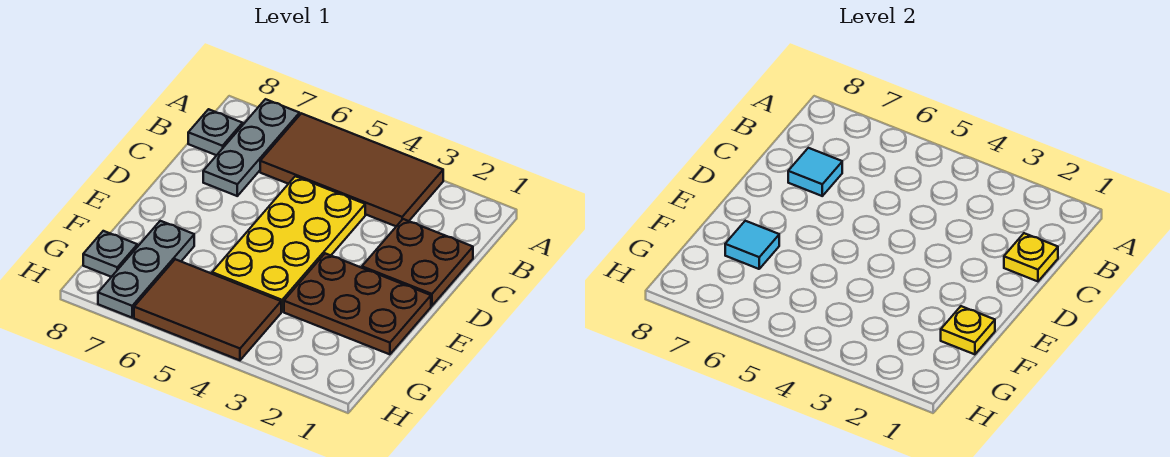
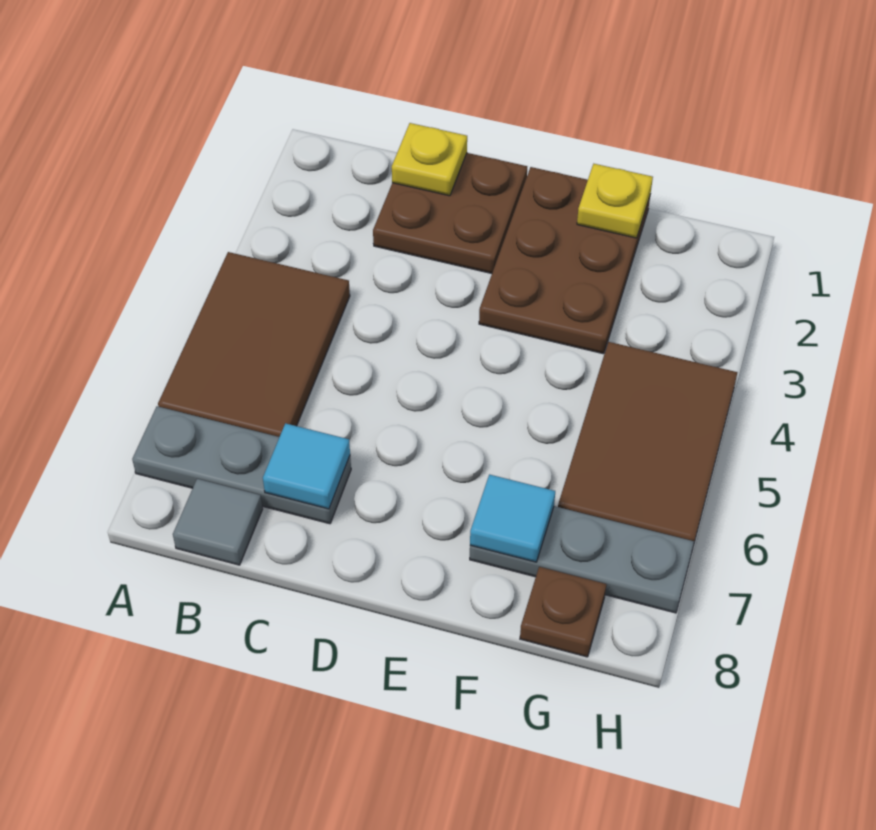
brown tile A3:B6 level 1 -> brown tile A4:B6 level 1
grey plate B8 level 1 -> grey tile B8 level 1
yellow plate C4:F5 level 1 -> none
grey plate G8 level 1 -> brown plate G8 level 1

